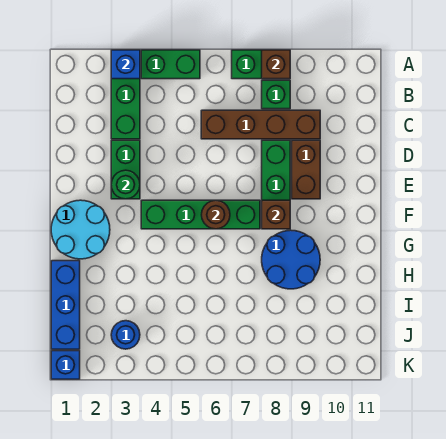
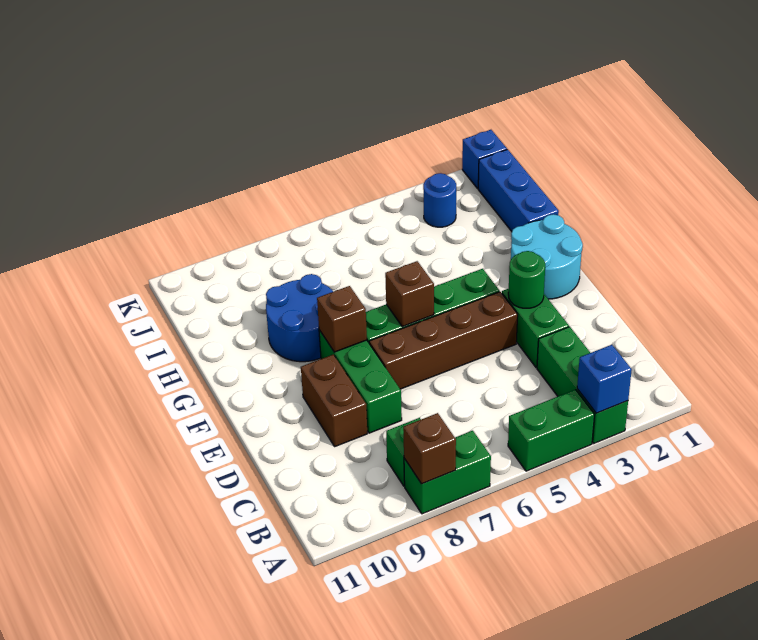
brown brick C6:C9 level 1 -> brown brick E4:E7 level 1
brown round brick F6 level 2 -> brown brick F6 level 2

